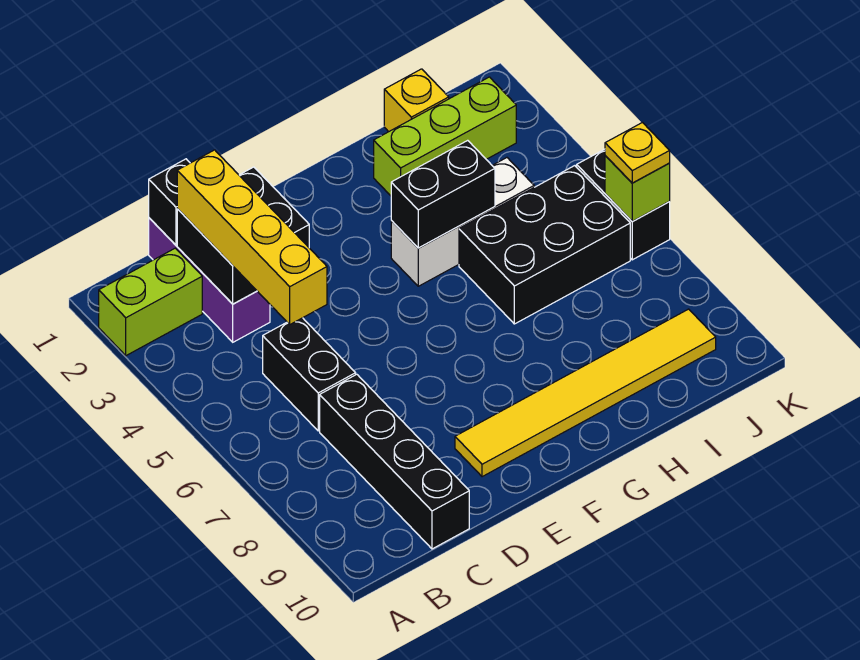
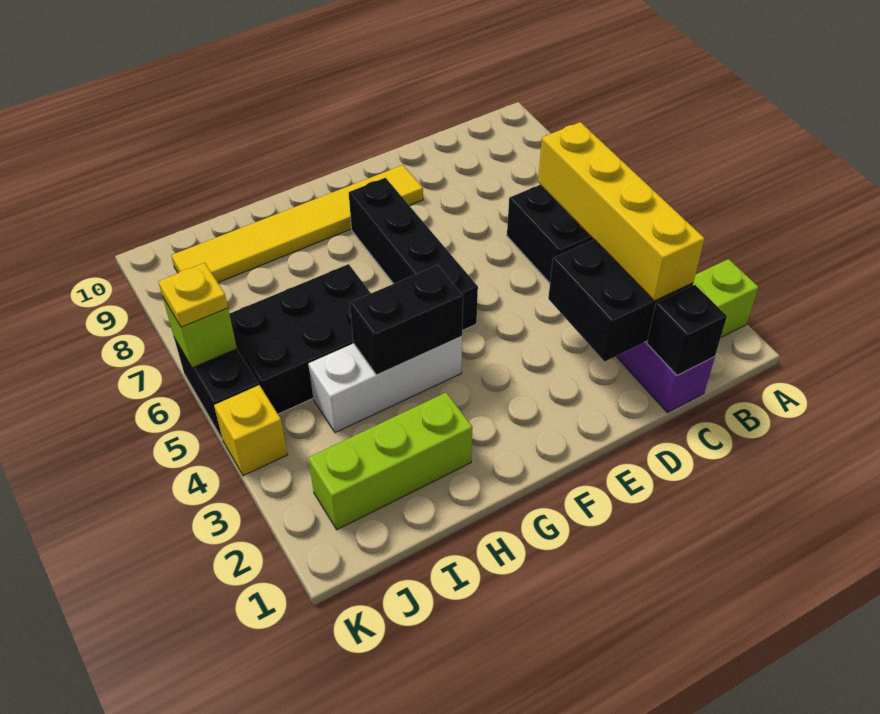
black brick C7:C10 level 1 -> black brick F5:F8 level 1
yellow brick I1 level 1 -> yellow brick K4 level 1

